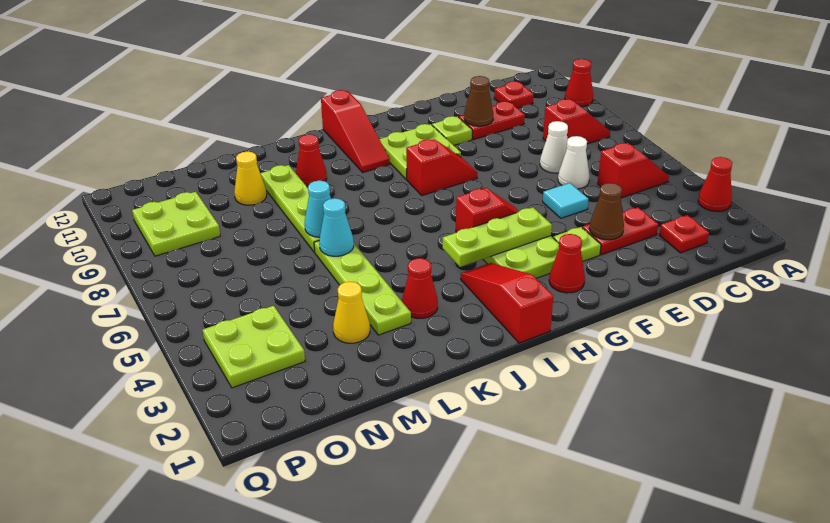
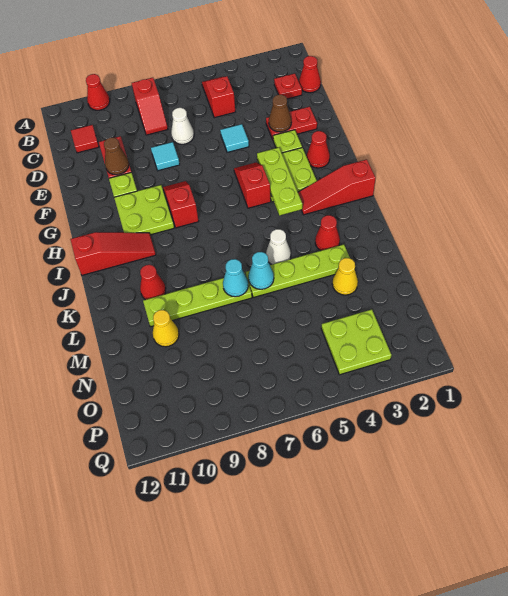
red cone A3 level 1 -> red cone C1 level 1
red slope B8:C8 level 1 top C -> red slope B8:C8 level 1 top B
red plate C11 level 1 -> red tile C11 level 1
red plate D3:E3 level 1 -> red plate E2:E3 level 1
white cone D6 level 1 -> white cone K5 level 1
none -> cyan tile E8 level 1
lime plate O9:P10 level 1 -> none

